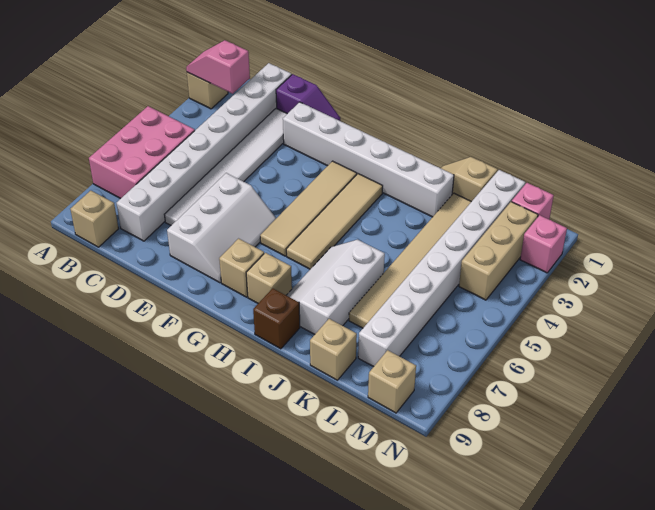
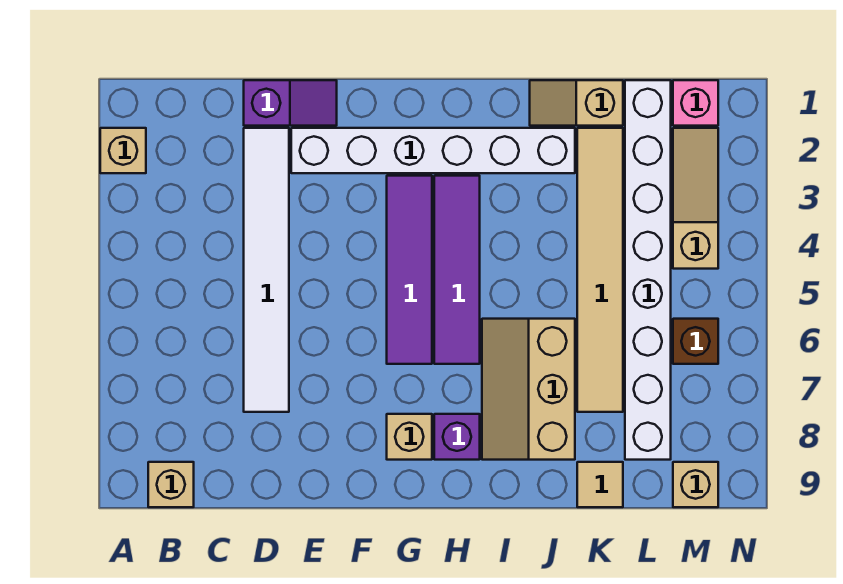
pink slope A2:B2 level 2 top B -> none
pink brick A5:B7 level 1 -> none
white brick C1:C8 level 1 -> none
white slope E6:F8 level 1 top E -> none
tan tile G3:G6 level 1 -> purple tile G3:G6 level 1
tan tile H3:H6 level 1 -> purple tile H3:H6 level 1
tan brick H8 level 1 -> purple brick H8 level 1
white slope I6:J8 level 1 top J -> tan slope I6:J8 level 1 top J
brown brick I9 level 1 -> brown brick M6 level 1
tan brick K9 level 1 -> tan tile K9 level 1
tan brick M2:M4 level 1 -> tan slope M2:M4 level 1 top 4
pink brick N2 level 1 -> none

